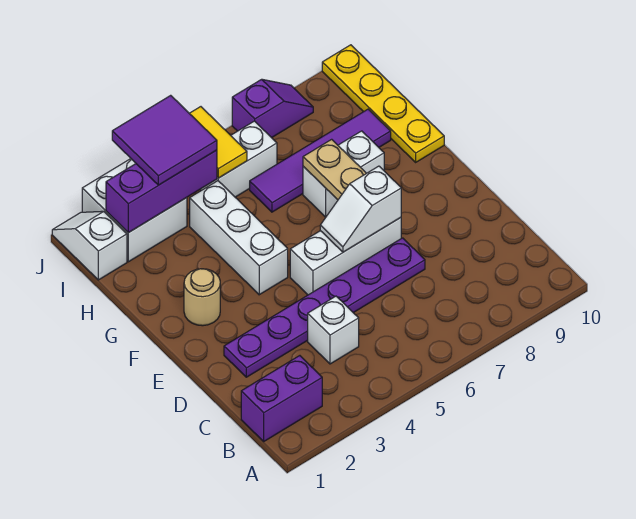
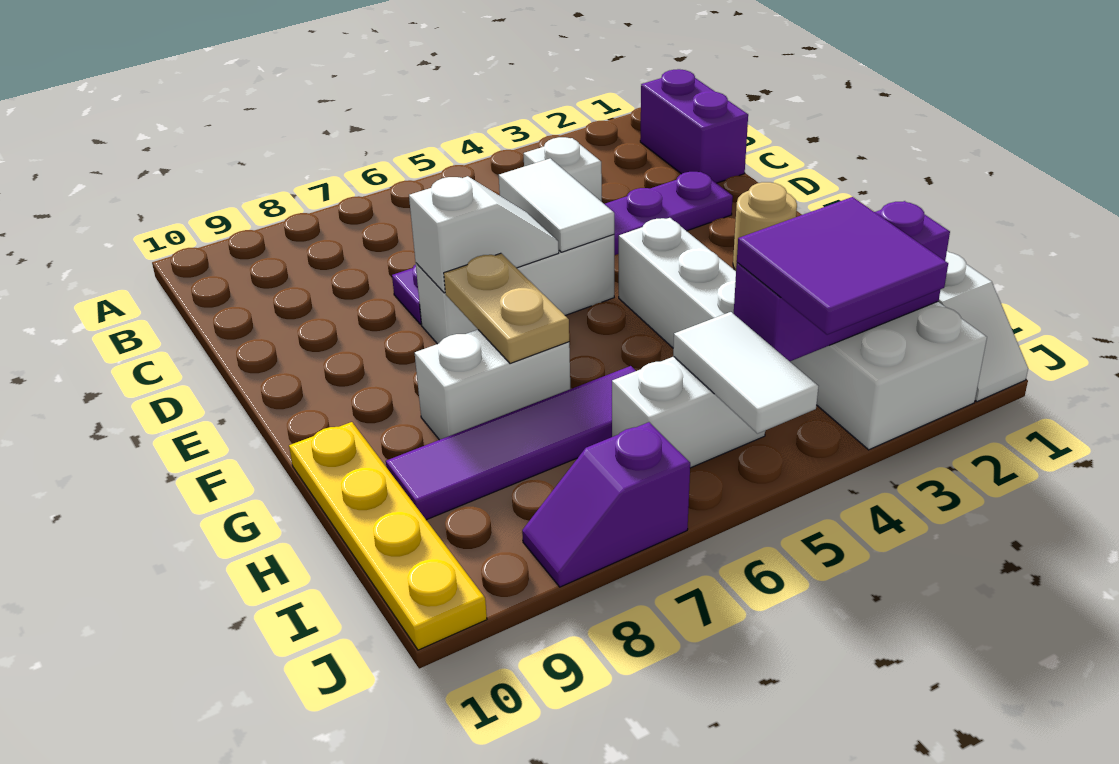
purple brick B1:B2 level 1 -> purple brick B1:C1 level 1
none -> white tile D5:E5 level 2
yellow tile I5:J5 level 2 -> white tile I5:J5 level 2

